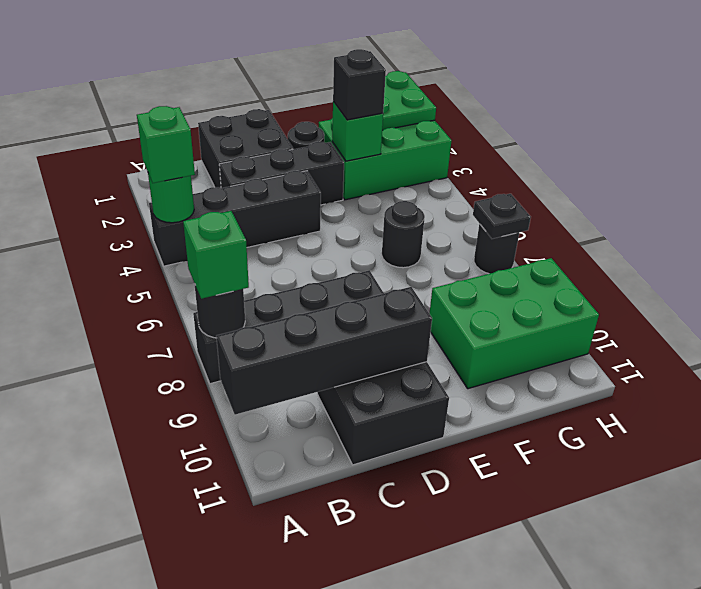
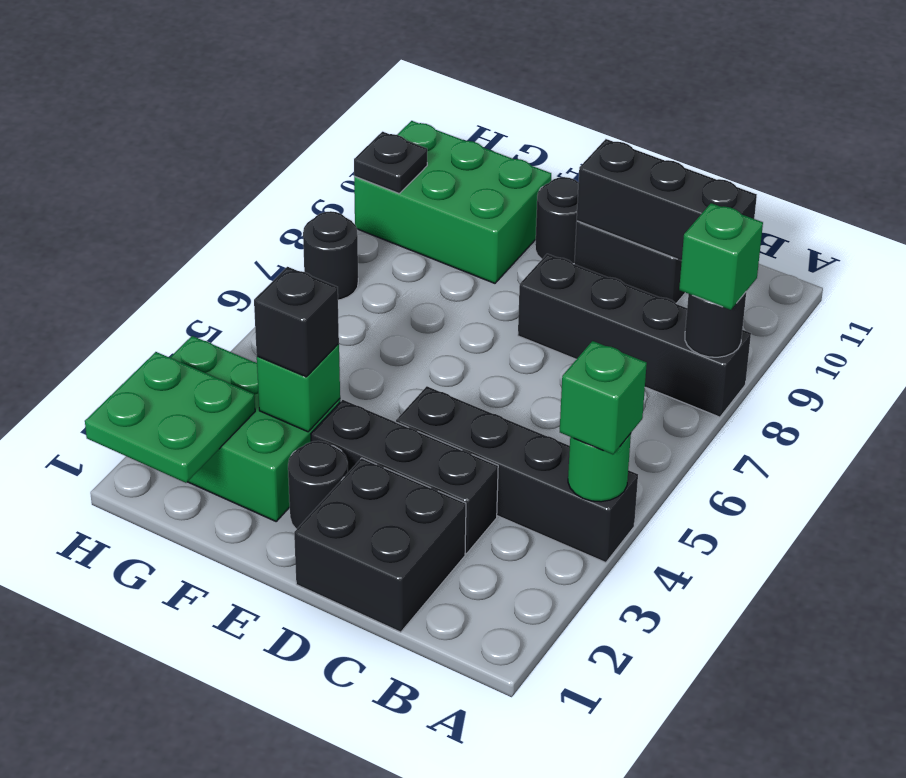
black brick A10:D10 level 2 -> black brick B10:D10 level 2
black round brick F6 level 1 -> black round brick E10 level 1
black plate H7 level 2 -> black plate H9 level 2

